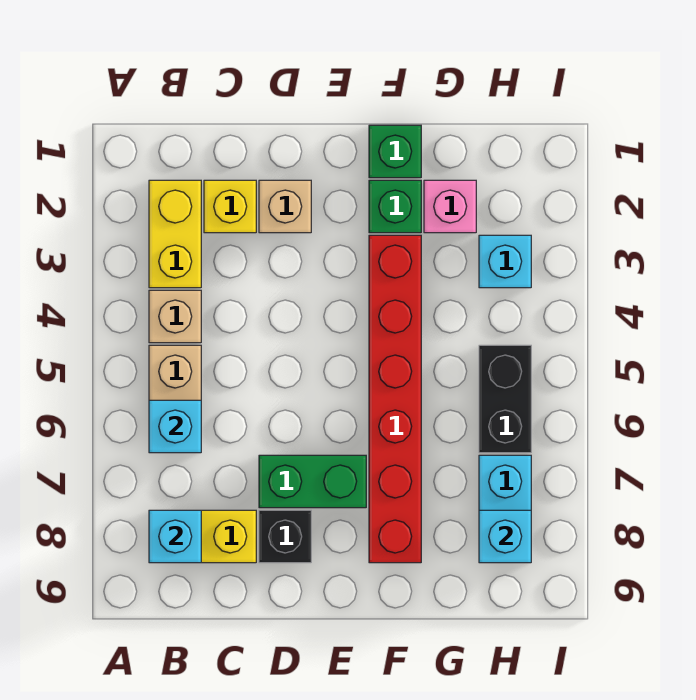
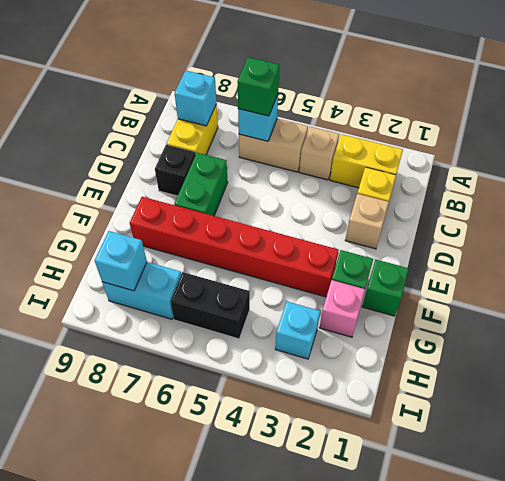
none -> green brick B6 level 3

